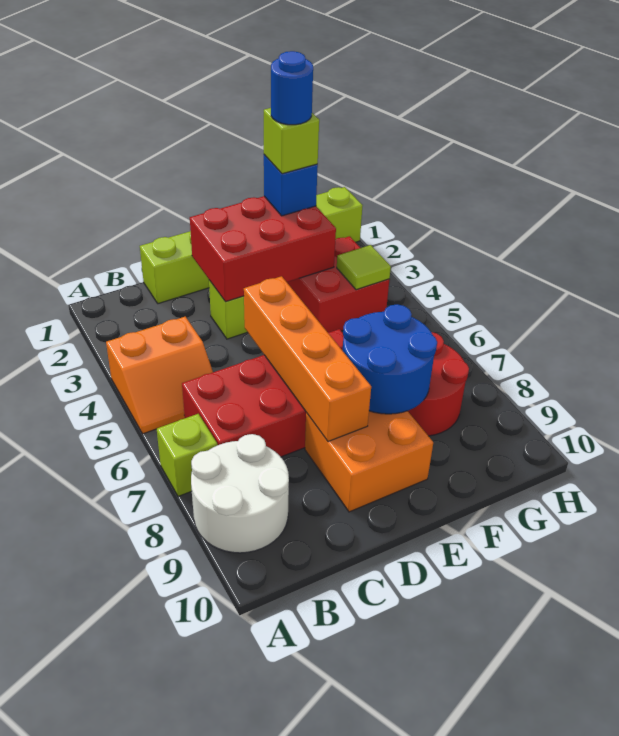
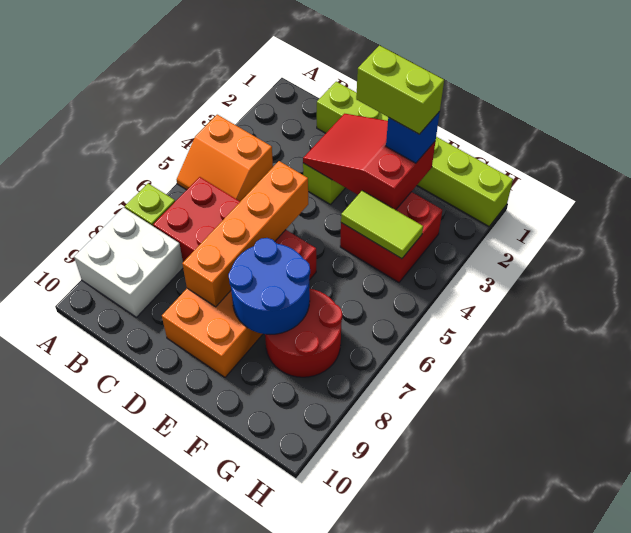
white round brick A8:B9 level 1 -> white brick A8:B9 level 1
red brick D2:F3 level 2 -> red slope D2:F3 level 2 top F
lime brick F2 level 4 -> lime brick E2:F2 level 4
blue round brick F2 level 5 -> none
lime tile G4 level 2 -> lime tile F4:G4 level 2

